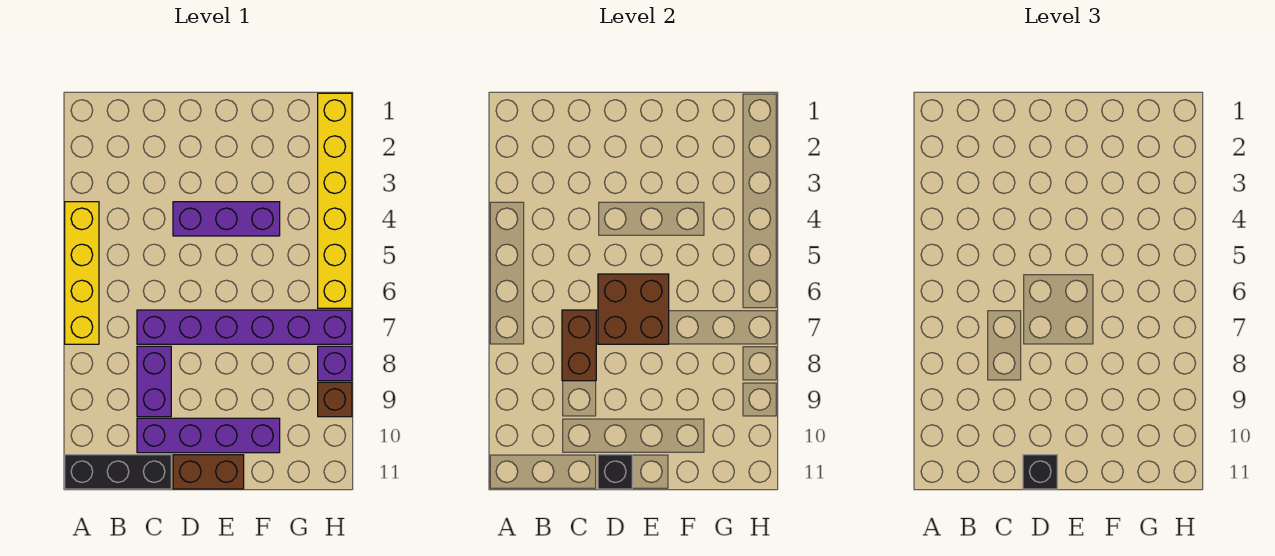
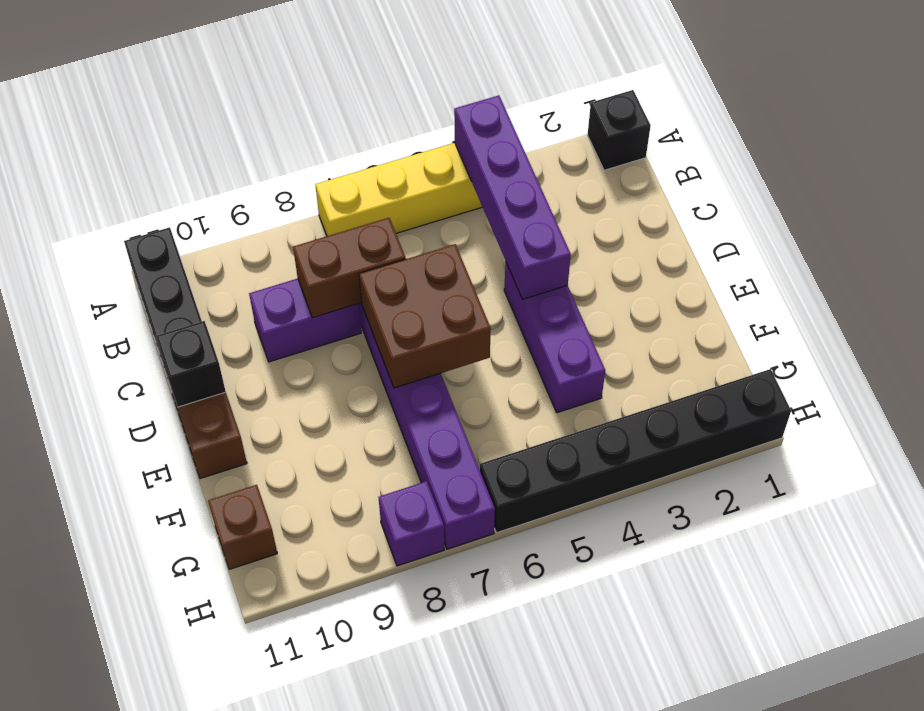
purple brick C10:F10 level 1 -> purple brick A4:D4 level 2
black brick D11 level 3 -> black brick A1 level 1
yellow brick H1:H6 level 1 -> black brick H1:H6 level 1
brown brick H9 level 1 -> brown brick G11 level 1

